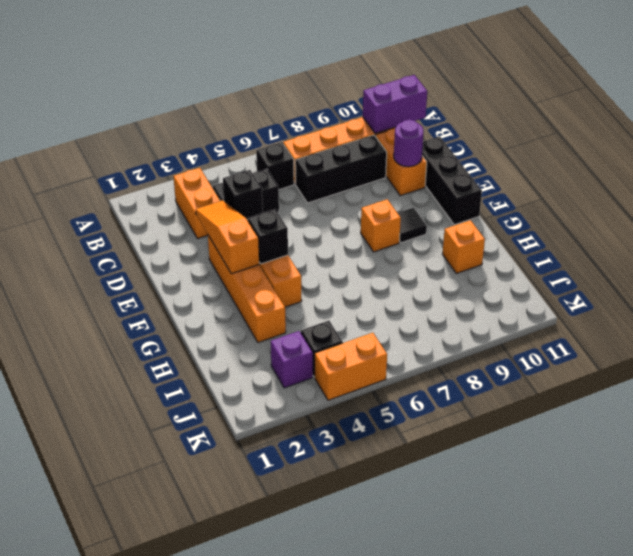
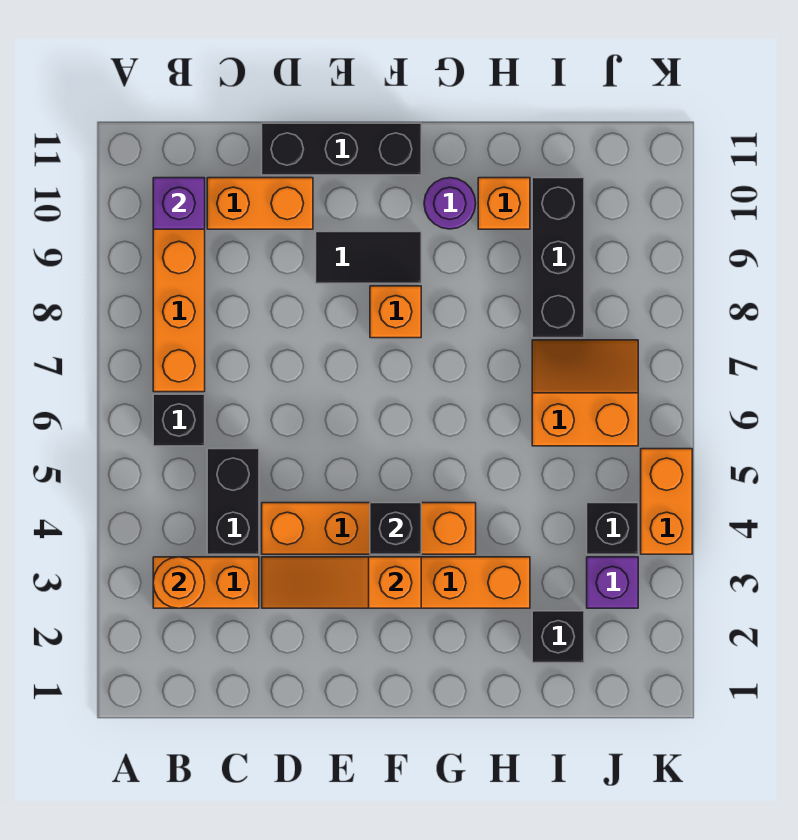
none -> orange round brick B3 level 2
purple brick B10:B11 level 2 -> purple brick B10 level 2
black brick C7:C9 level 1 -> black brick I8:I10 level 1
black brick D4 level 2 -> black brick I2 level 1
purple round brick D10 level 2 -> purple round brick G10 level 1
black tile F9 level 1 -> black tile E9:F9 level 1
none -> orange slope I6:J7 level 1 top 6

